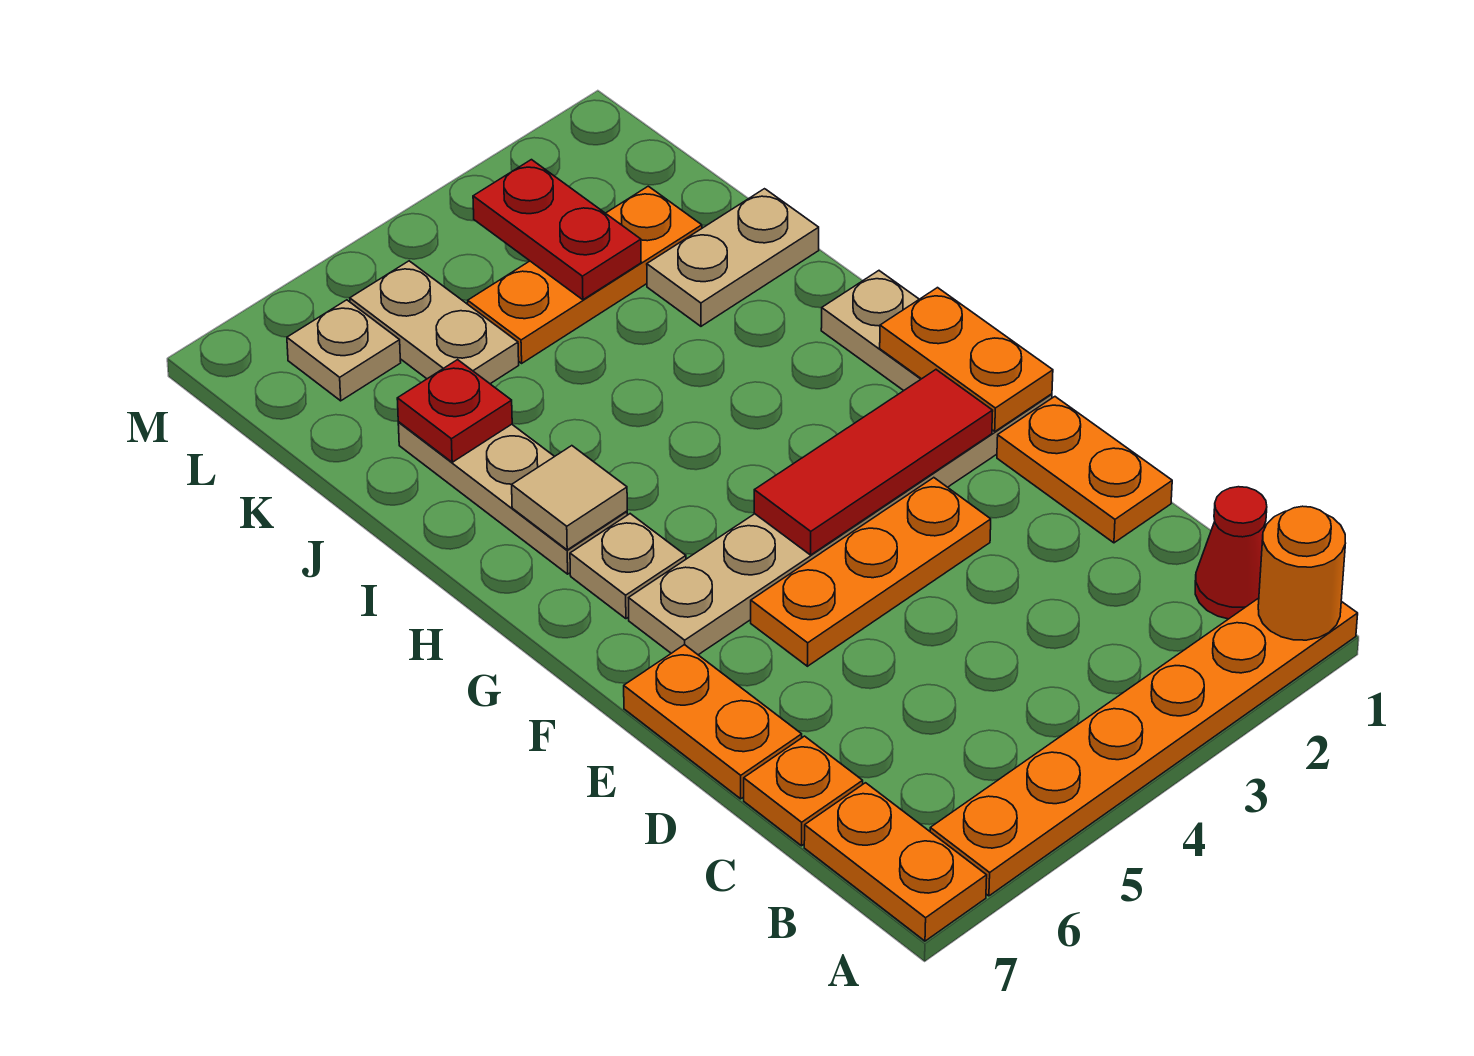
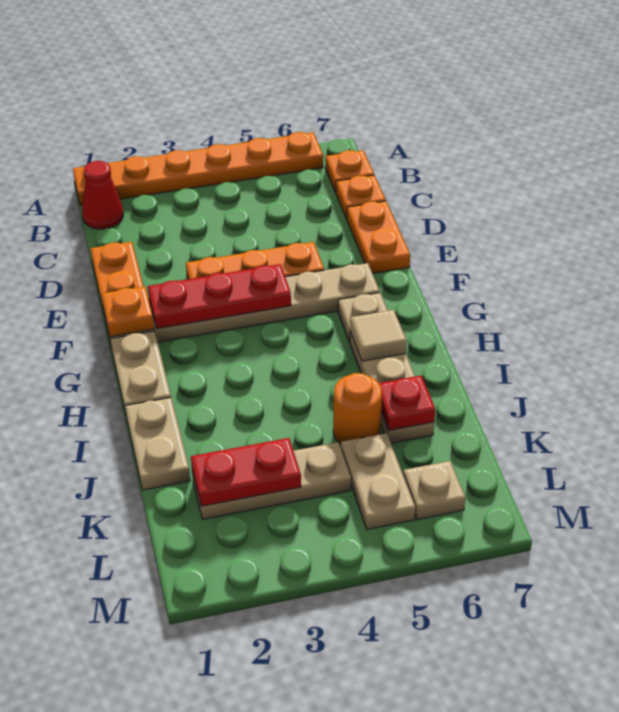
orange round brick A1 level 2 -> orange round brick J5 level 1
orange plate A7:B7 level 1 -> orange plate B7 level 1
orange plate F1:G1 level 2 -> orange plate F1 level 2
red tile F2:F4 level 2 -> red plate F2:F4 level 2
tan plate J1:J2 level 1 -> tan plate I1:J1 level 1
orange plate K2:K4 level 1 -> tan plate K2:K4 level 1
red plate K3:L3 level 2 -> red plate K2:K3 level 2

